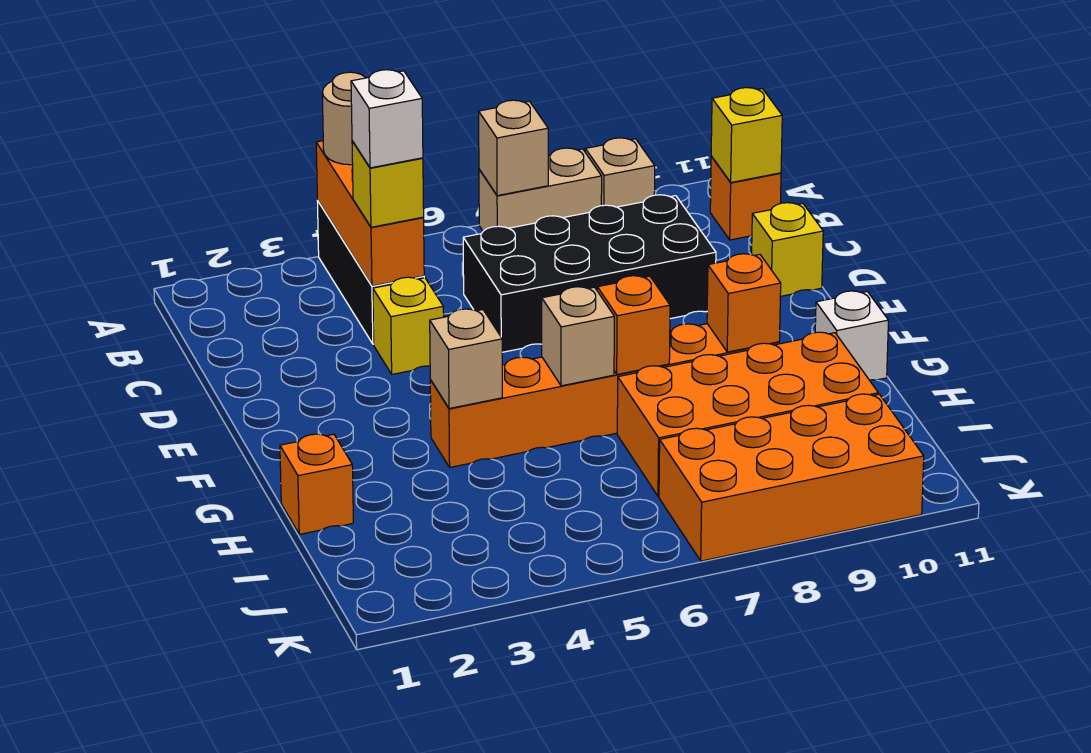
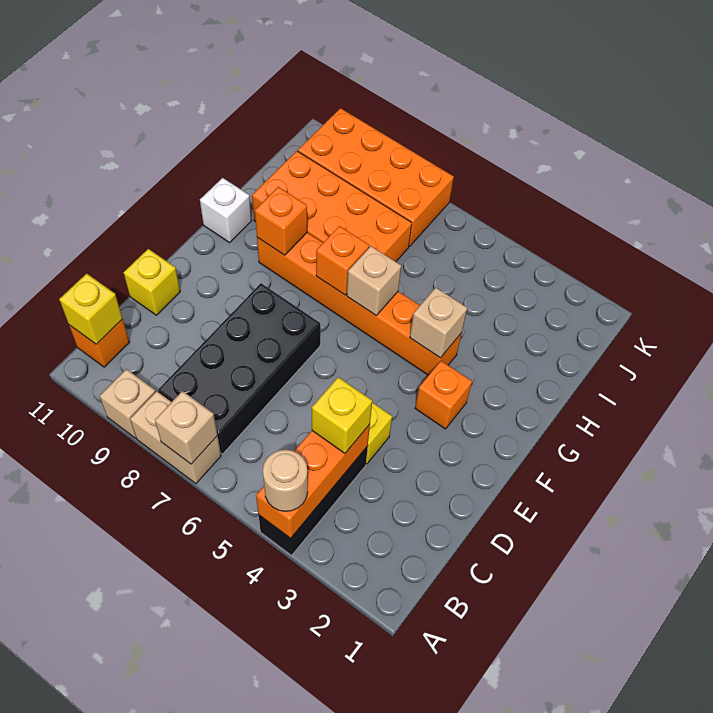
white brick C4 level 4 -> none
black brick C6:D9 level 1 -> black brick B7:E8 level 1
orange brick H1 level 1 -> orange brick F3 level 1

